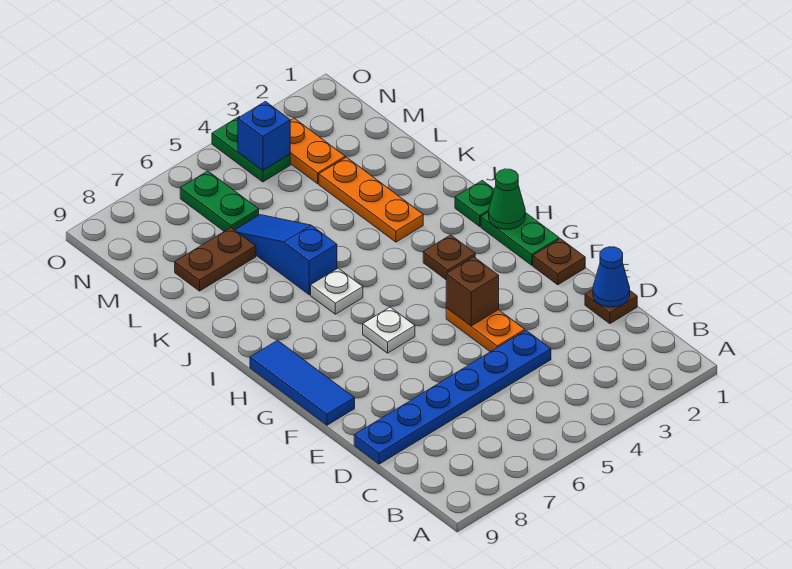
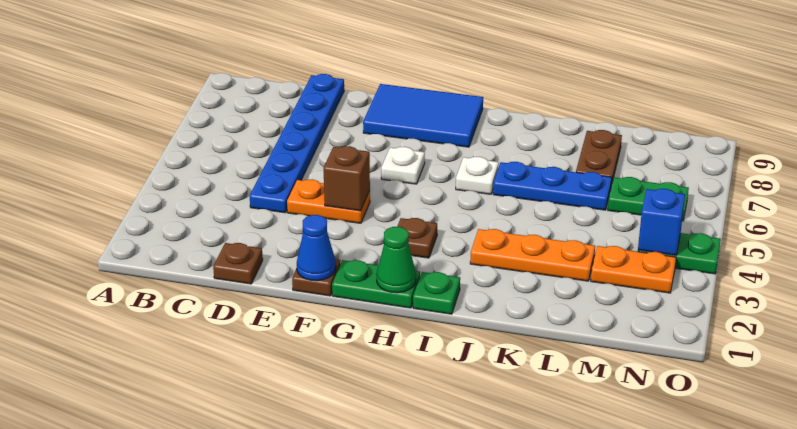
blue cone D1 level 2 -> blue cone F1 level 2
blue tile F9:H9 level 1 -> blue tile F8:H9 level 1
blue slope J6:L6 level 1 top J -> blue plate J6:L6 level 1

